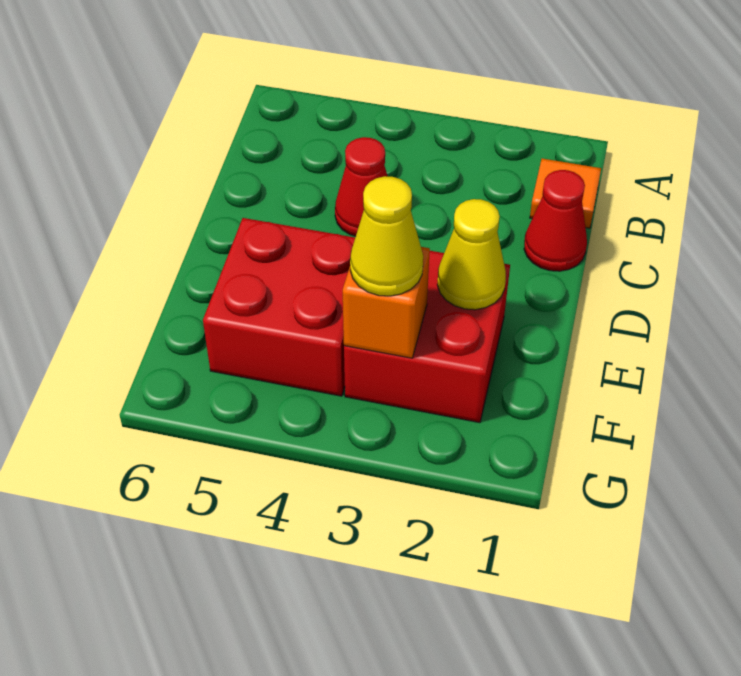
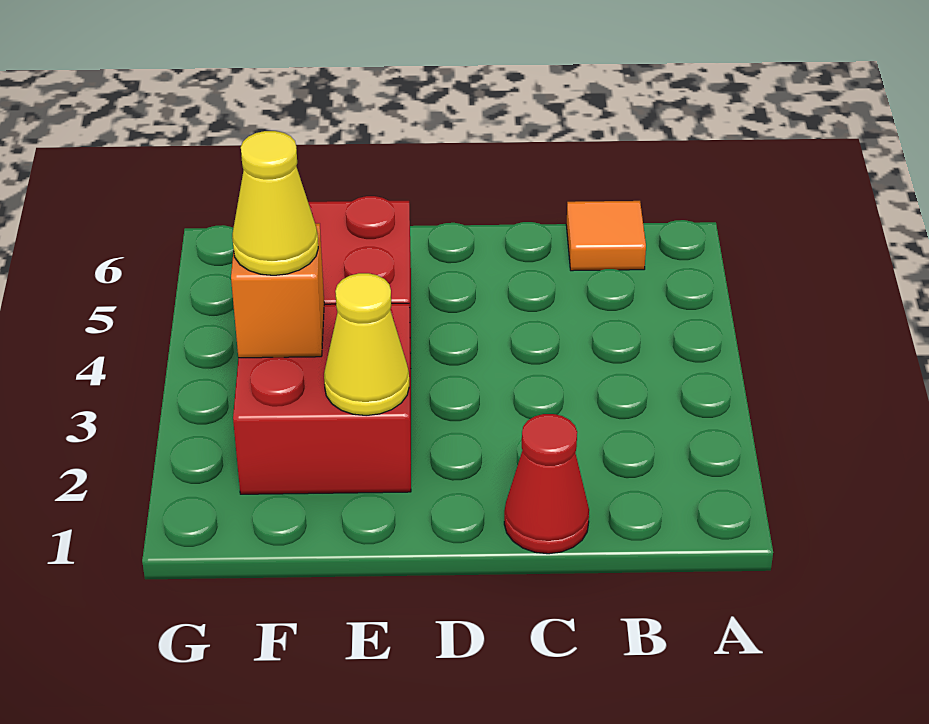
orange tile B1 level 1 -> orange tile B6 level 1
red cone C4 level 1 -> none

